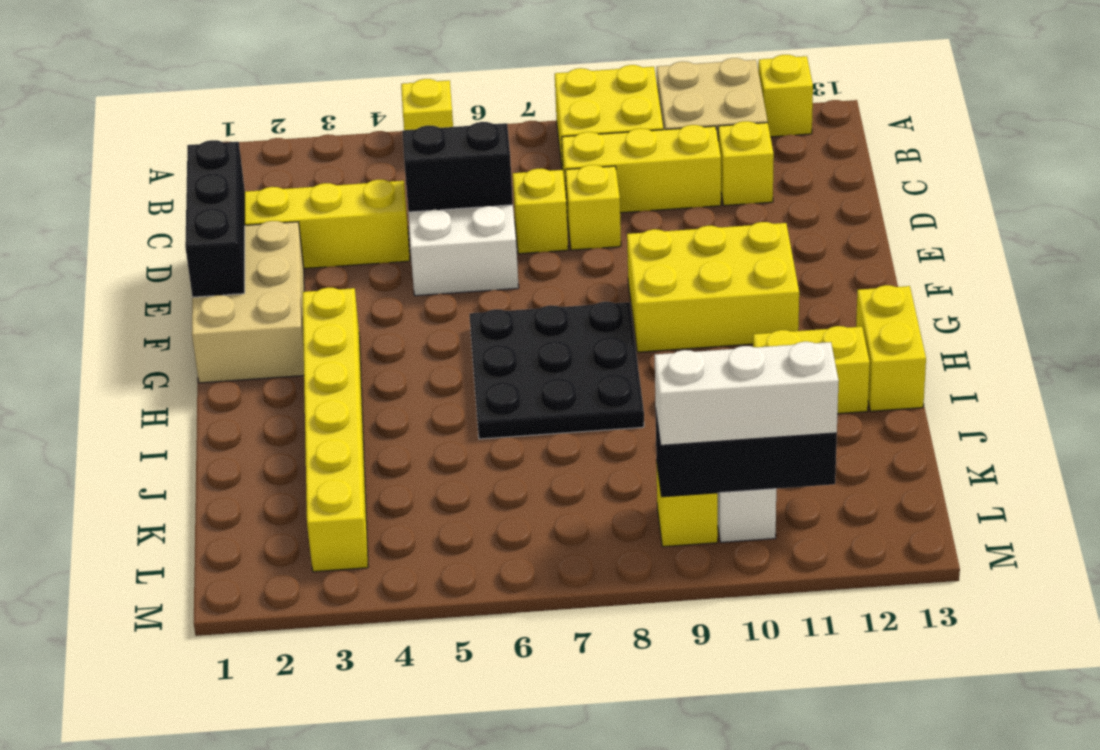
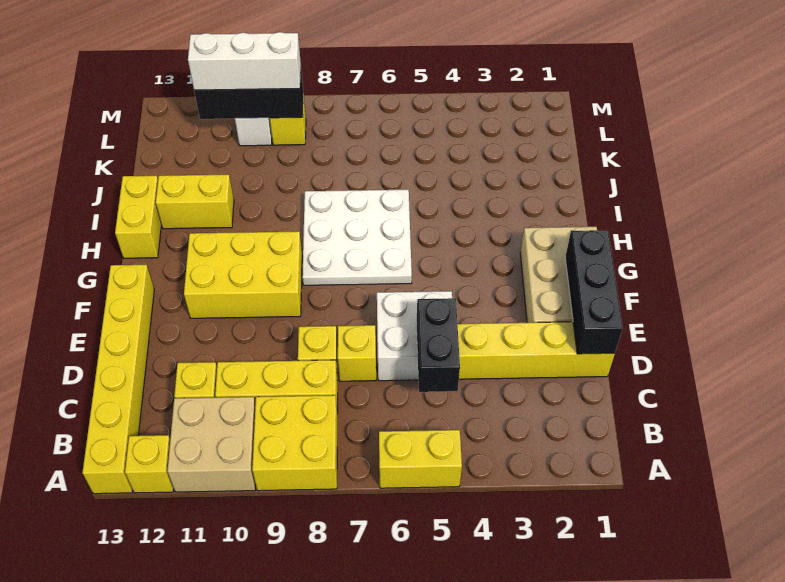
yellow brick A5 level 1 -> yellow brick A5:A6 level 1
black brick D5:D6 level 2 -> black brick C5:D5 level 2
yellow brick G3:L3 level 1 -> yellow brick A13:F13 level 1
black plate G6:I8 level 1 -> white plate G6:I8 level 1

